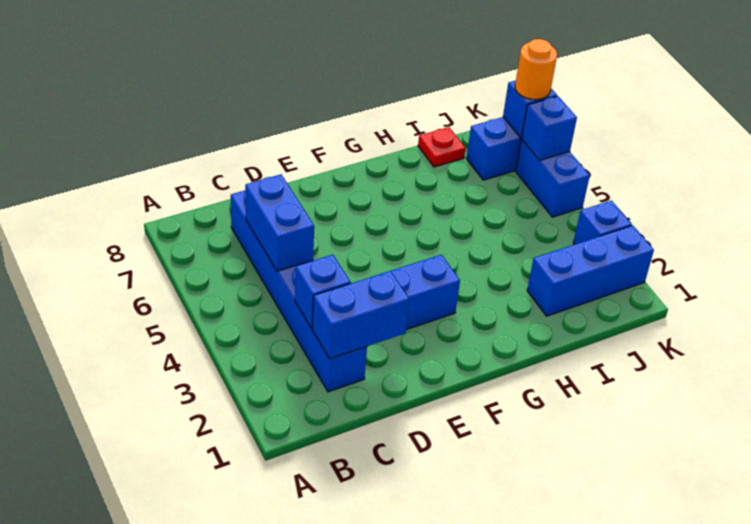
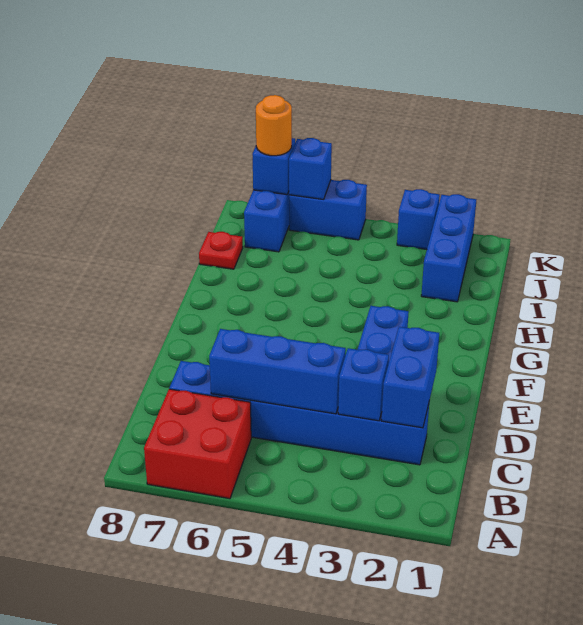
none -> red brick A6:B7 level 1
blue brick C5:C6 level 2 -> blue brick C4:C6 level 2

